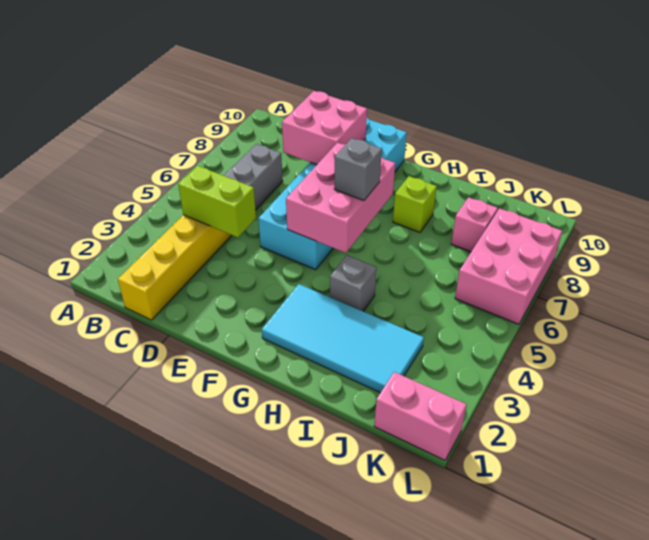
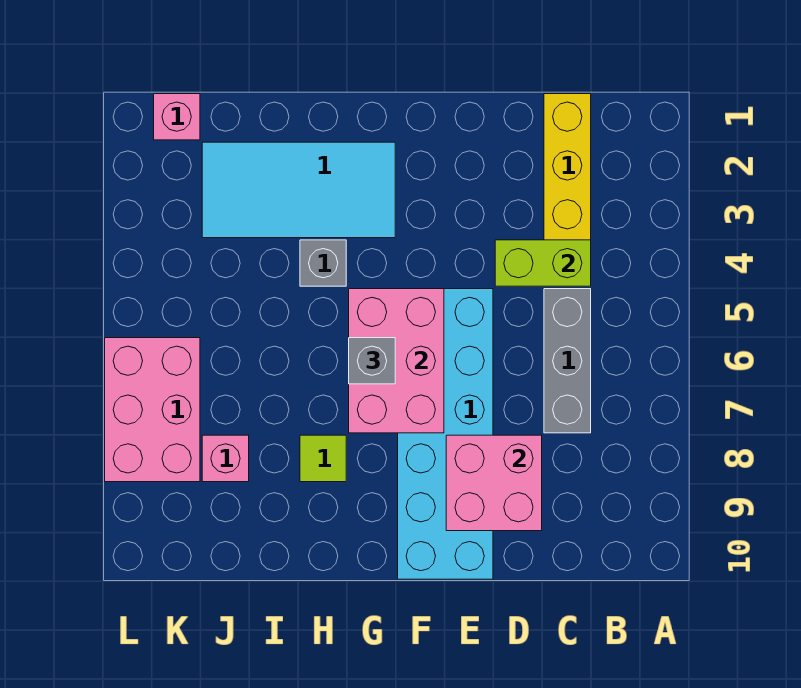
lime brick H8 level 1 -> lime tile H8 level 1
pink brick K1:L1 level 1 -> pink brick K1 level 1

